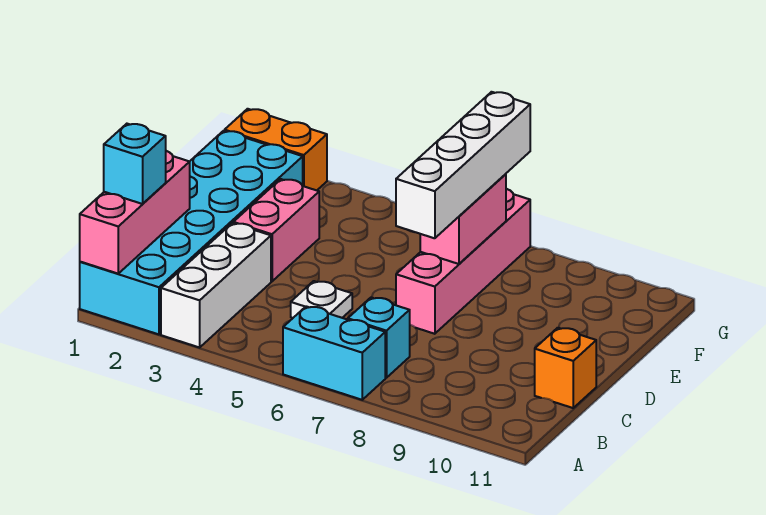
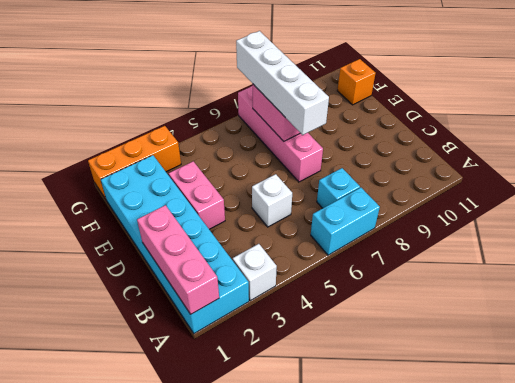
white brick A3:C3 level 1 -> white brick A3 level 1
cyan brick B1 level 3 -> none
white plate C5 level 1 -> white brick C5 level 1
orange brick C11 level 1 -> orange brick F11 level 1
orange brick G1:G2 level 1 -> orange brick G1:G3 level 1

